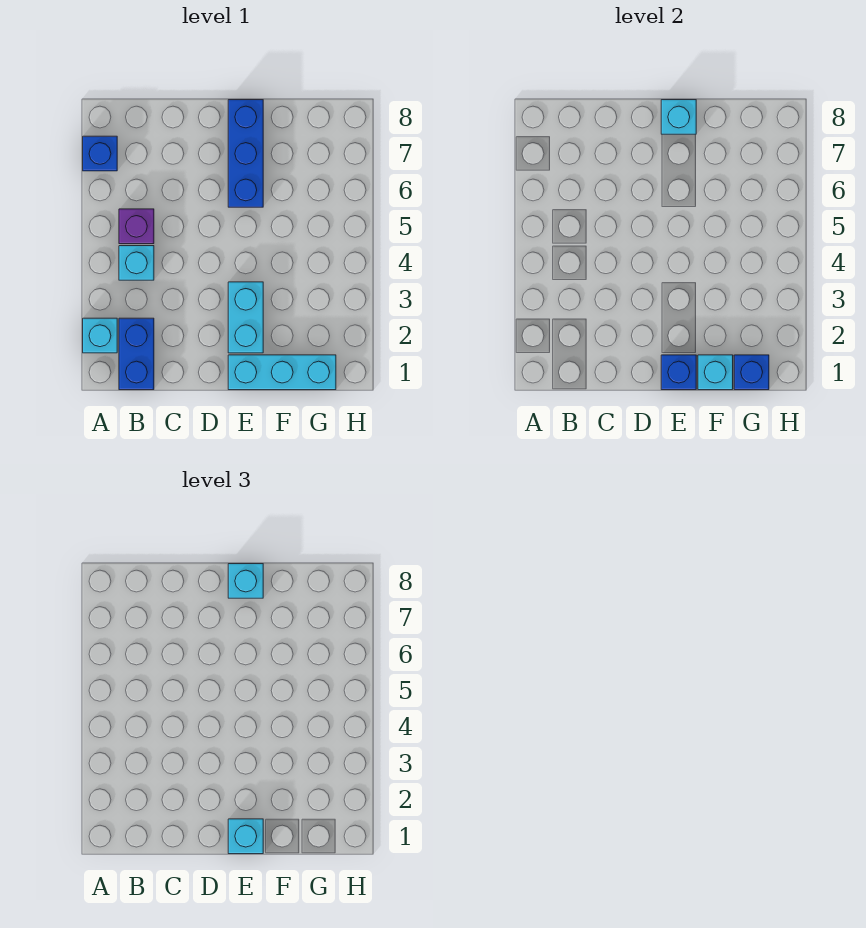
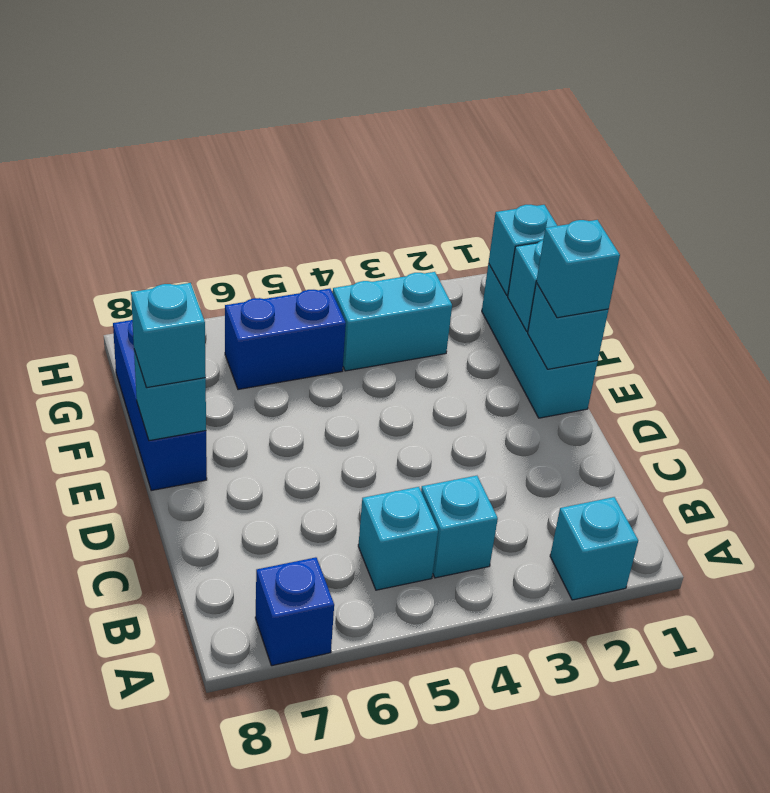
blue brick B1:B2 level 1 -> blue brick G5:G6 level 1
purple brick B5 level 1 -> cyan brick B5 level 1
blue brick E1 level 2 -> cyan brick E1 level 2
cyan brick E2:E3 level 1 -> cyan brick G3:G4 level 1
blue brick E6:E8 level 1 -> blue brick E8:G8 level 1
blue brick G1 level 2 -> cyan brick G1 level 2

